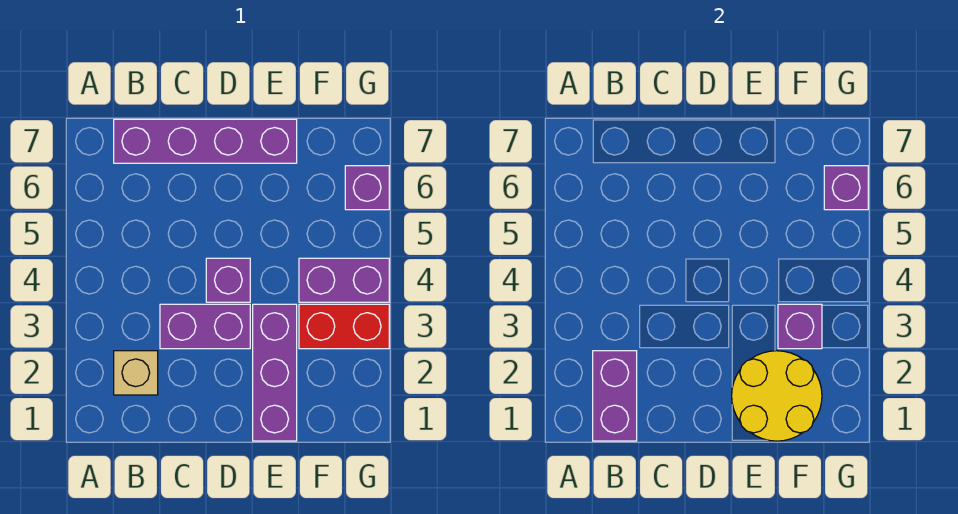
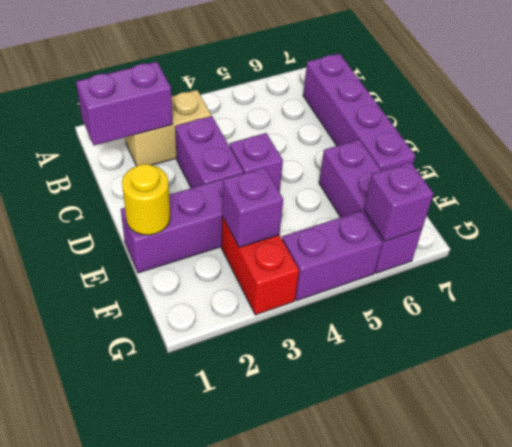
tan brick B2 level 1 -> tan brick B2:B3 level 1
yellow round brick E1:F2 level 2 -> yellow round brick E1 level 2
purple brick F4:G4 level 1 -> purple brick G4:G5 level 1
purple brick G6 level 1 -> purple brick E6:G6 level 1

